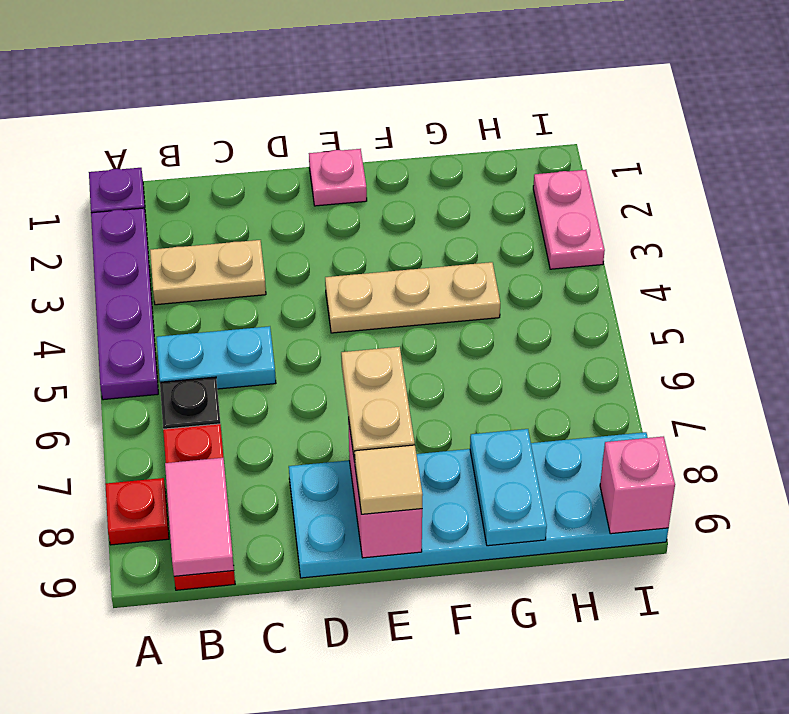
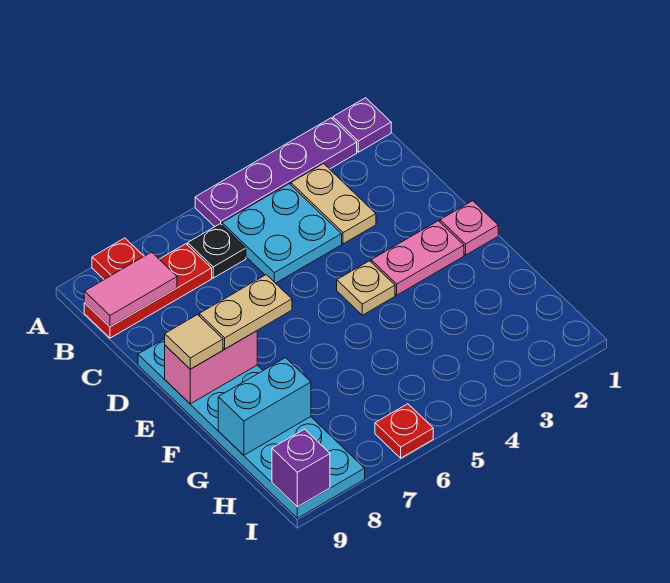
cyan plate B5:C5 level 1 -> cyan plate B4:C5 level 1
tan plate E4:G4 level 1 -> tan plate E4 level 1
cyan plate G8:G9 level 2 -> cyan brick G8:G9 level 2
pink plate I2:I3 level 1 -> pink plate E2:E3 level 1
none -> red plate I6 level 1
pink brick I9 level 2 -> purple brick I9 level 2

